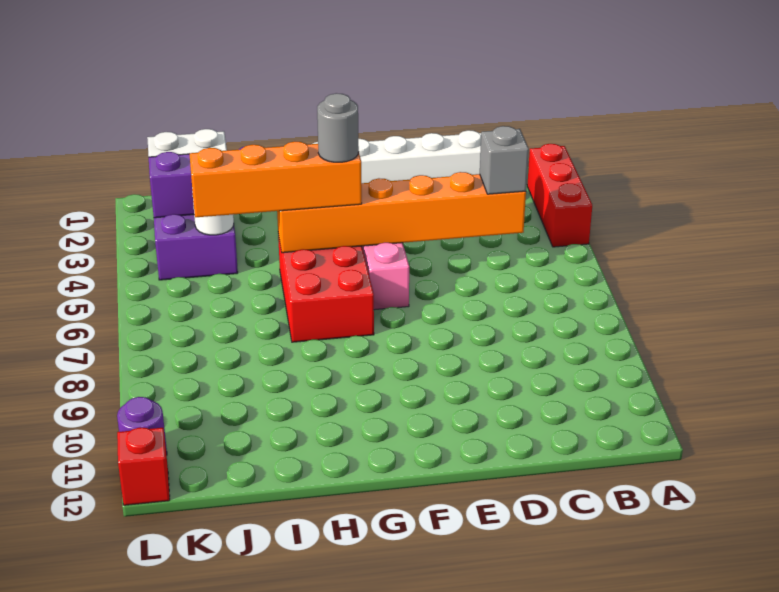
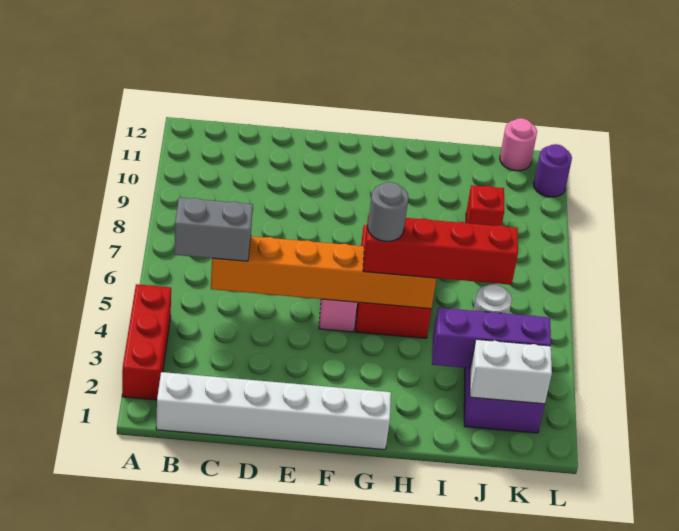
grey brick C5 level 3 -> grey brick B5:C5 level 3
orange brick G5:J5 level 3 -> red brick G5:J5 level 3
none -> pink round brick K12 level 1
red brick L12 level 1 -> red brick J9 level 1

